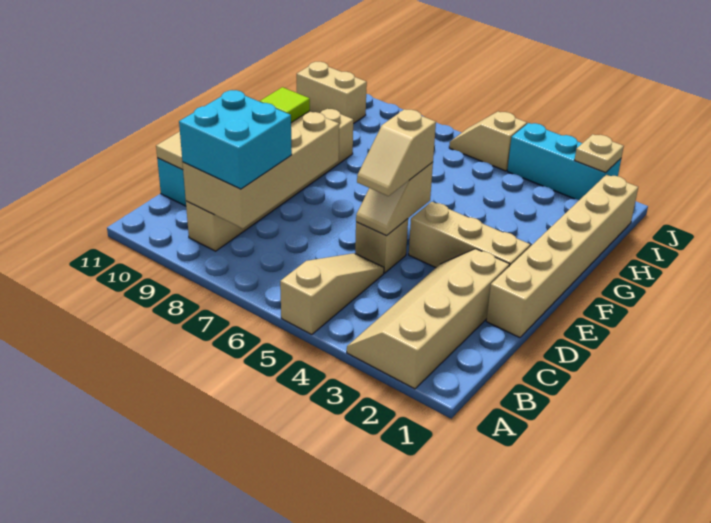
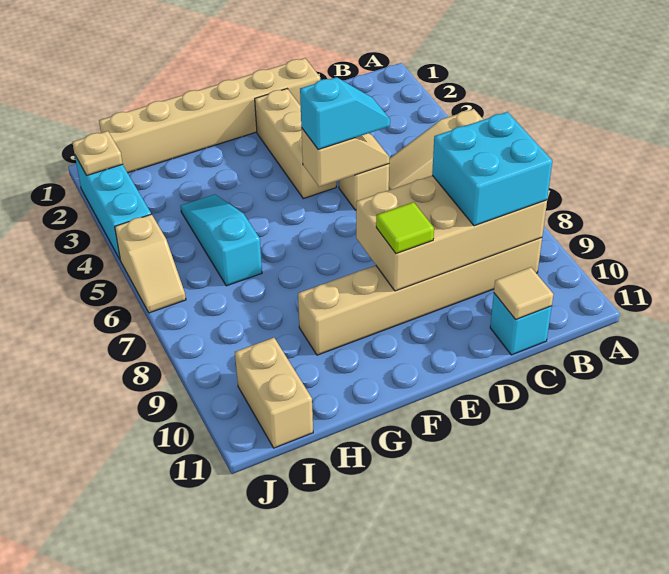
tan slope A2:D3 level 1 top 2 -> none
tan slope D5:E5 level 3 top E -> cyan slope D5:E5 level 3 top E
none -> cyan slope H4:H6 level 1 top 6

